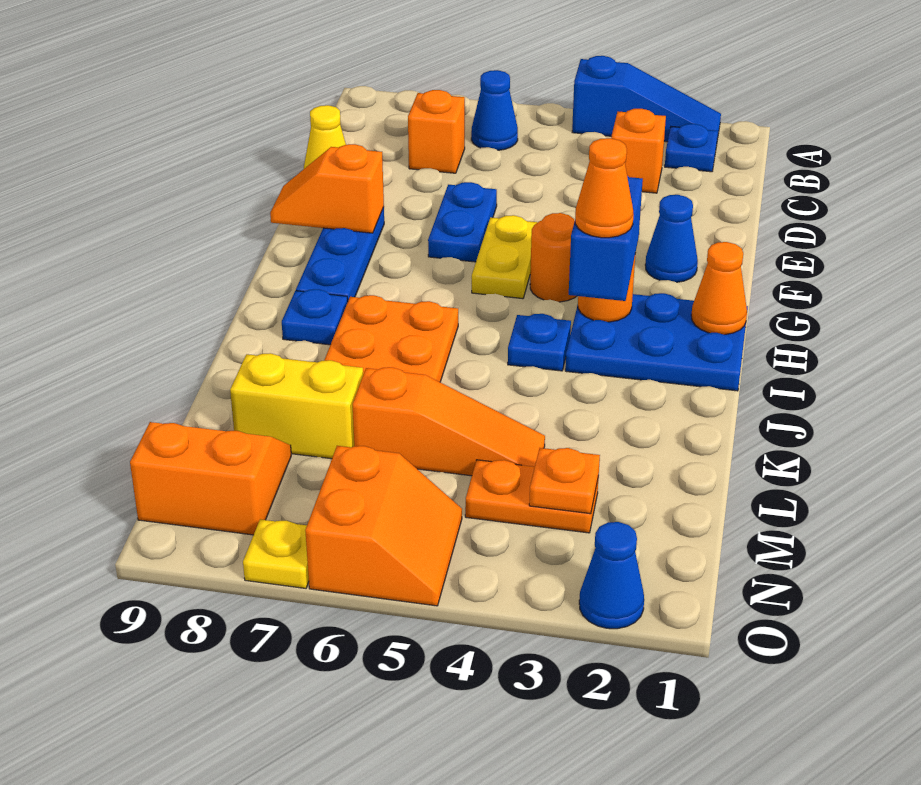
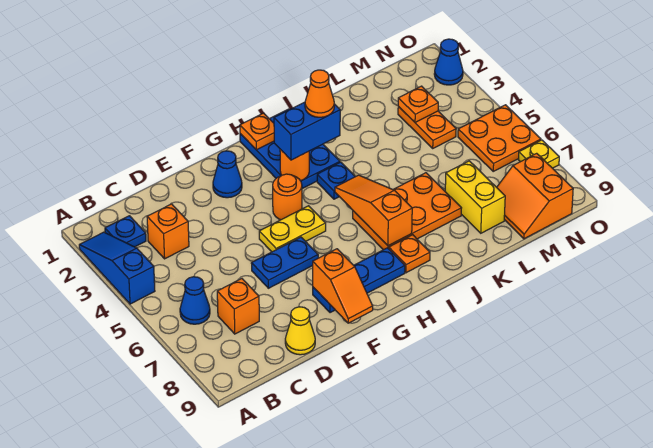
orange cone H1 level 2 -> orange plate H1 level 2
blue plate I8 level 1 -> orange plate I8 level 1
orange slope L4:L6 level 1 top 6 -> orange slope I5:I7 level 2 top 7
orange slope N5:O6 level 1 top 6 -> orange plate N5:O6 level 1

